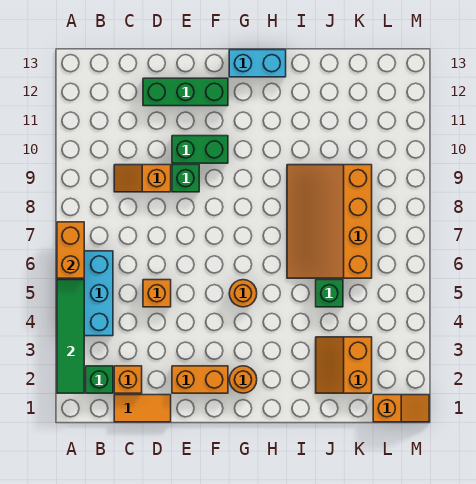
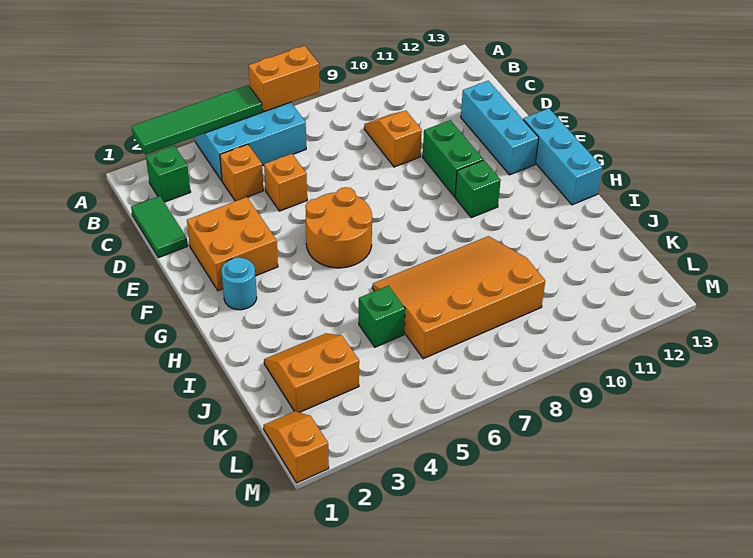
orange tile C1:D1 level 1 -> green tile C1:D1 level 1
orange brick C2 level 1 -> orange brick C4 level 1
green brick D12:F12 level 1 -> cyan brick D12:F12 level 1
orange brick E2:F2 level 1 -> orange brick E2:F3 level 1
green brick E9 level 1 -> green brick G10 level 1
orange round brick G2 level 1 -> cyan round brick G2 level 1
orange round brick G5 level 1 -> orange round brick F5:G6 level 1
cyan brick G13:H13 level 1 -> cyan brick F13:H13 level 1
orange slope L1:M1 level 1 top L -> orange slope L1:M1 level 1 top M

